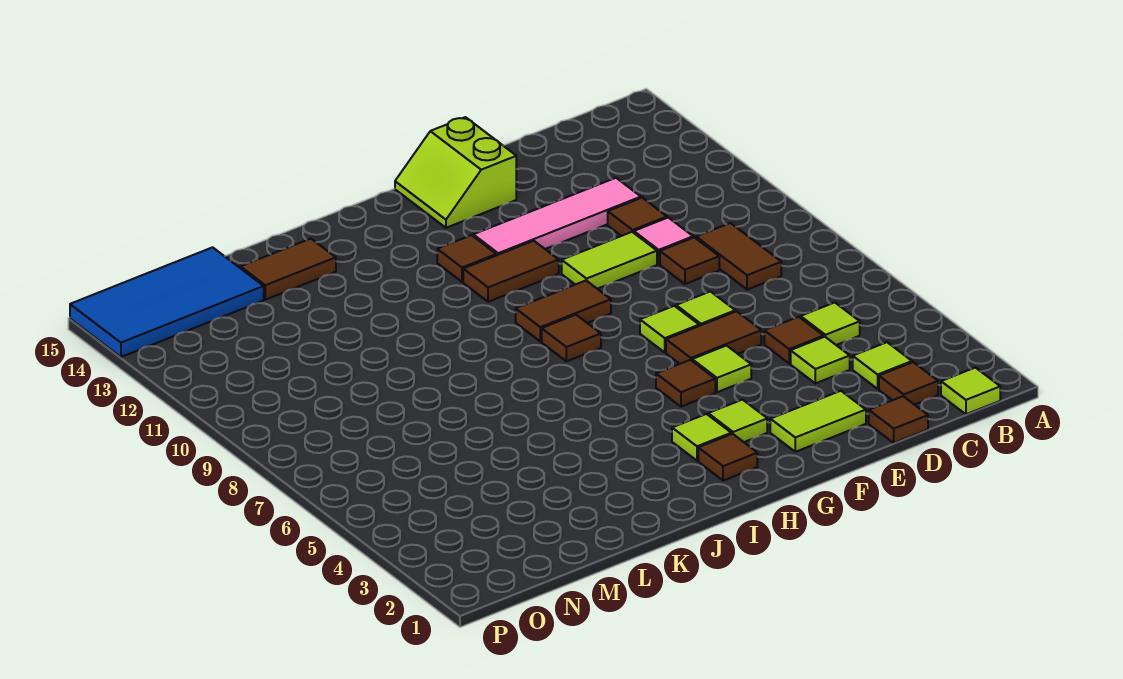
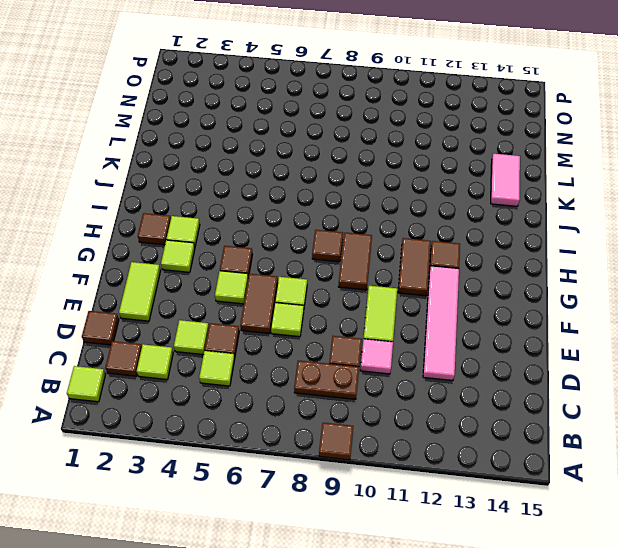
brown tile C8:C9 level 1 -> brown plate C8:C9 level 1
brown tile D11 level 1 -> brown tile A9 level 1
lime slope F14:G15 level 1 top F -> none
brown tile K14:L14 level 1 -> pink tile K14:L14 level 1
blue tile M14:P15 level 1 -> none

